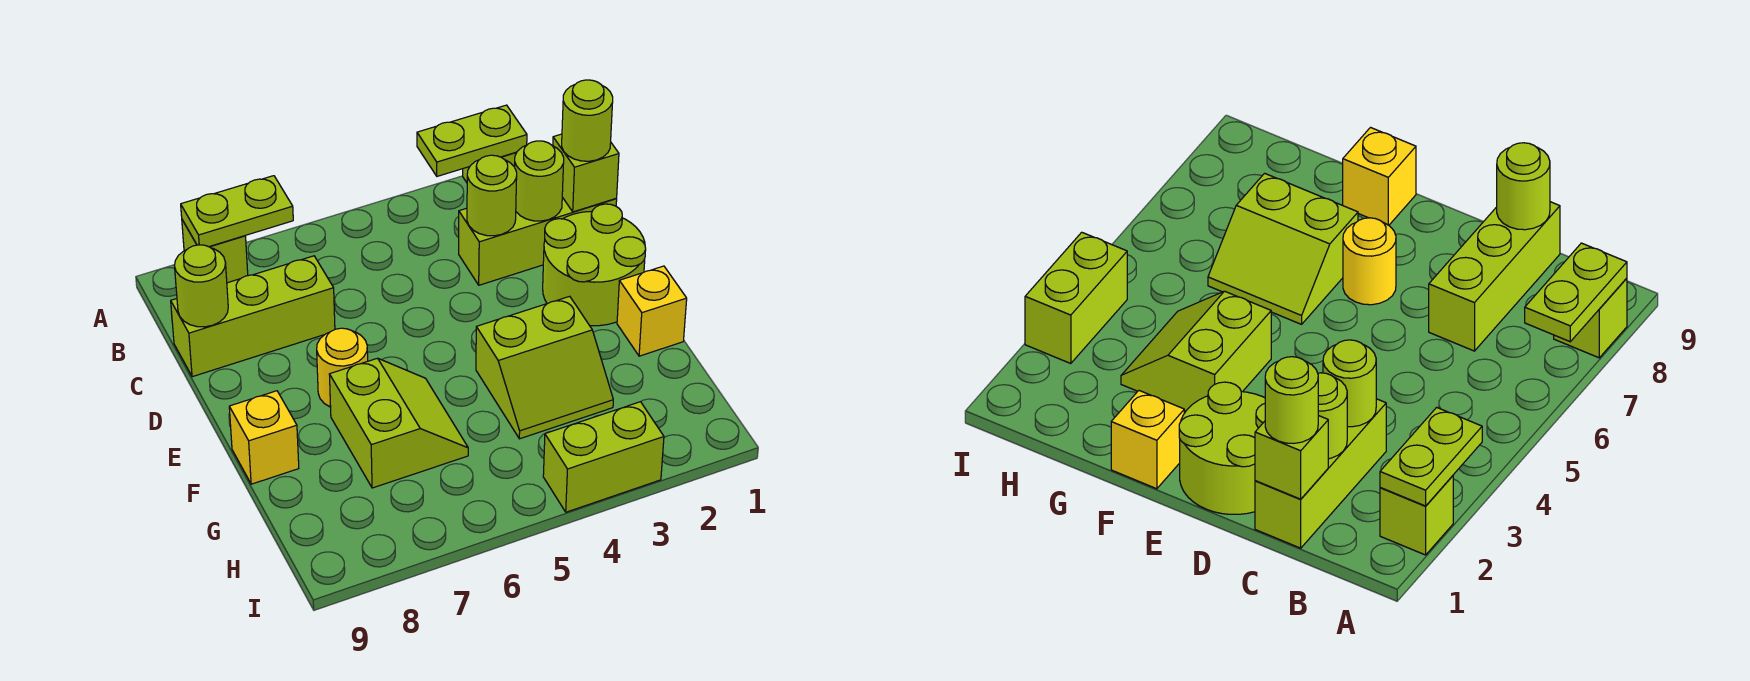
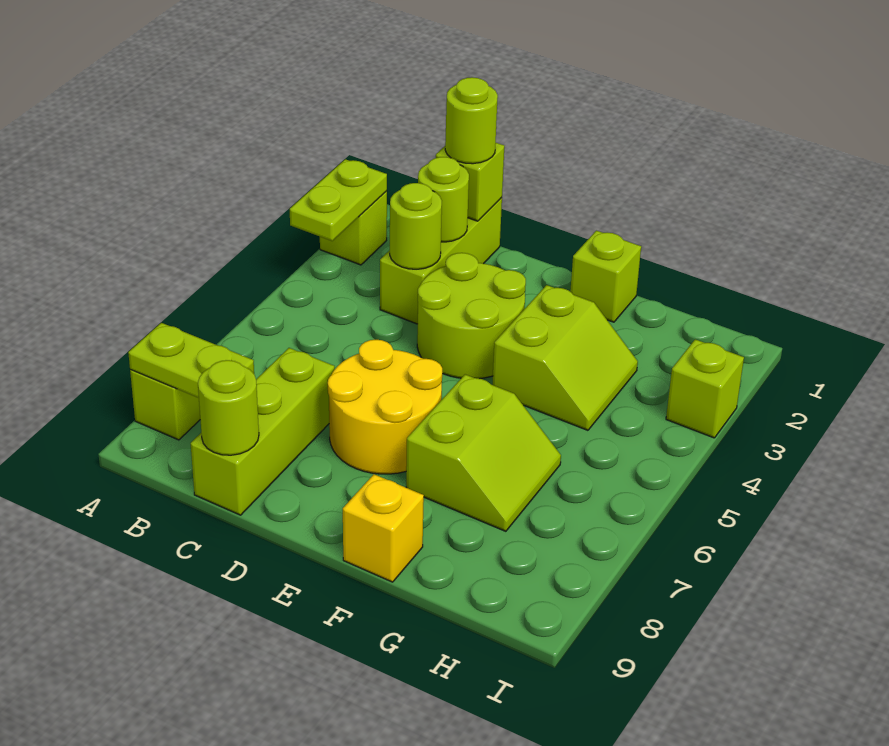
lime plate A7:A8 level 2 -> lime plate A8:B8 level 2
lime round brick D1:E2 level 1 -> lime round brick D3:E4 level 1
yellow round brick E7 level 1 -> yellow round brick D6:E7 level 1
yellow brick F1 level 1 -> lime brick F1 level 1
lime slope F6:G7 level 1 top 7 -> lime slope F6:G7 level 1 top F
lime brick I3:I4 level 1 -> lime brick I3 level 1

